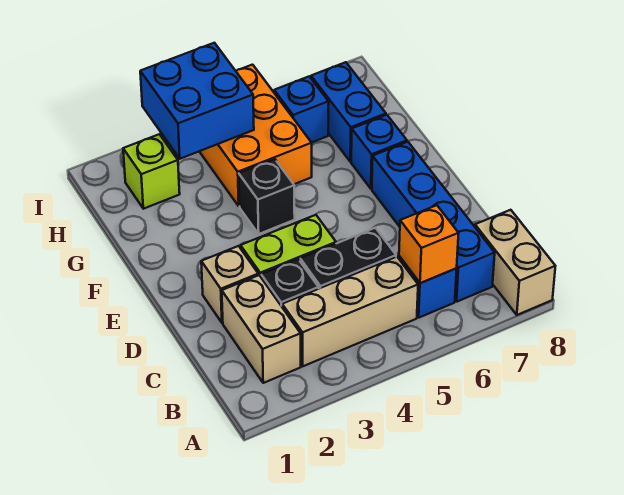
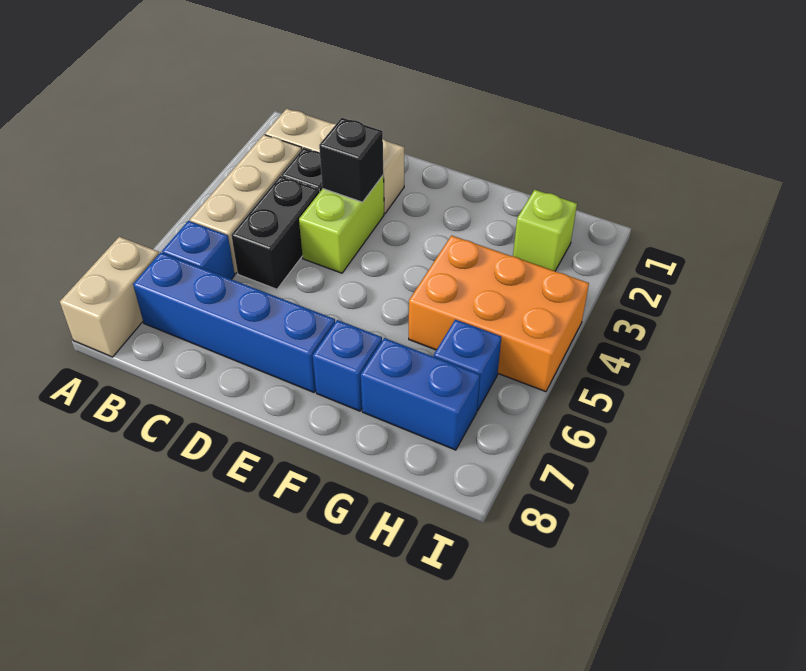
tan brick A8:B8 level 1 -> tan brick A7:A8 level 1
orange brick B6 level 2 -> none
black brick F4 level 1 -> black brick D3 level 2
blue brick H3:I4 level 2 -> none

